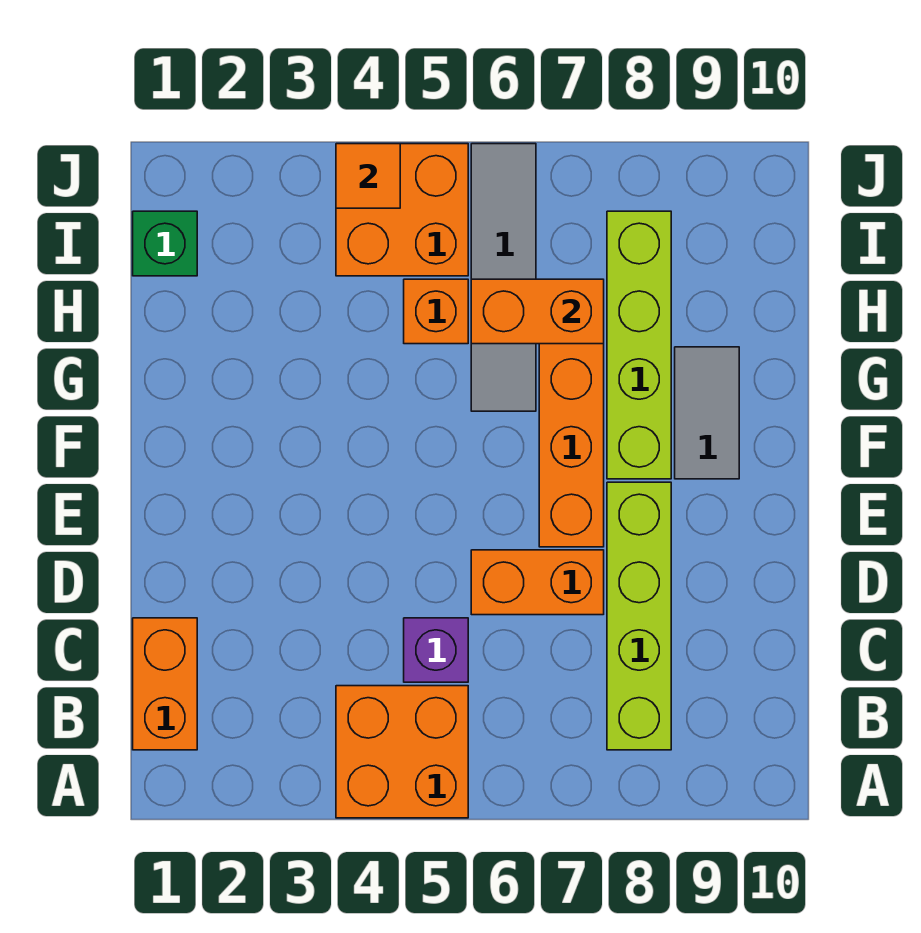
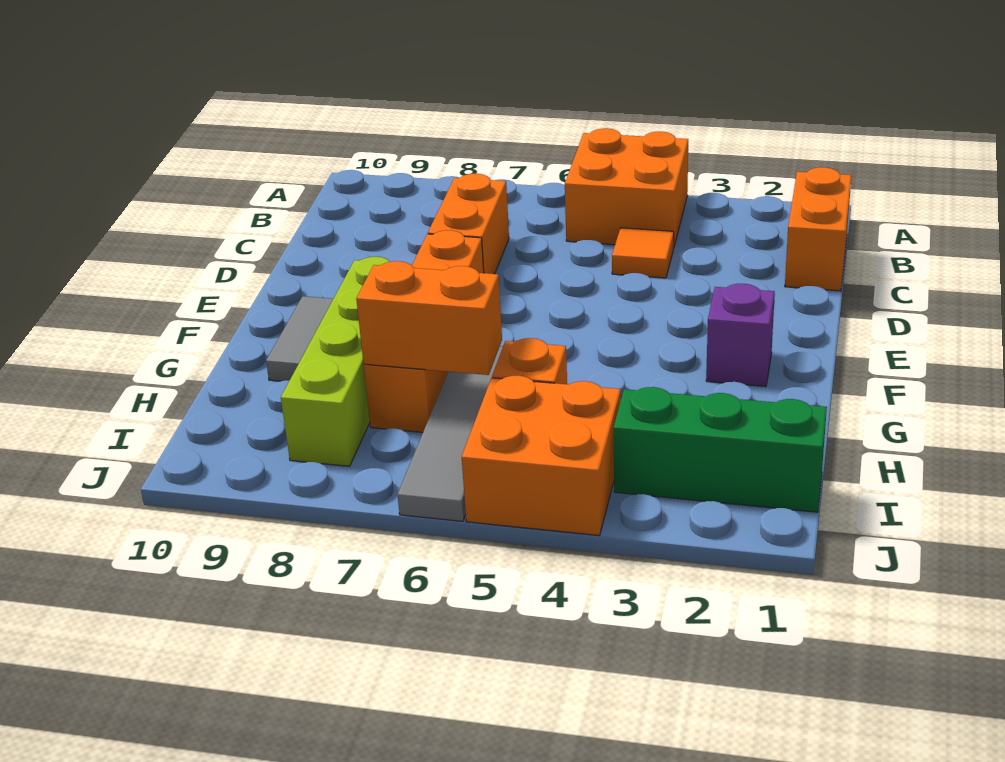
lime brick B8:E8 level 1 -> none
purple brick C5 level 1 -> purple brick F2 level 1
orange brick D6:D7 level 1 -> orange brick C7:D7 level 1
green brick I1 level 1 -> green brick I1:I3 level 1
orange tile J4 level 2 -> orange tile C4 level 1

